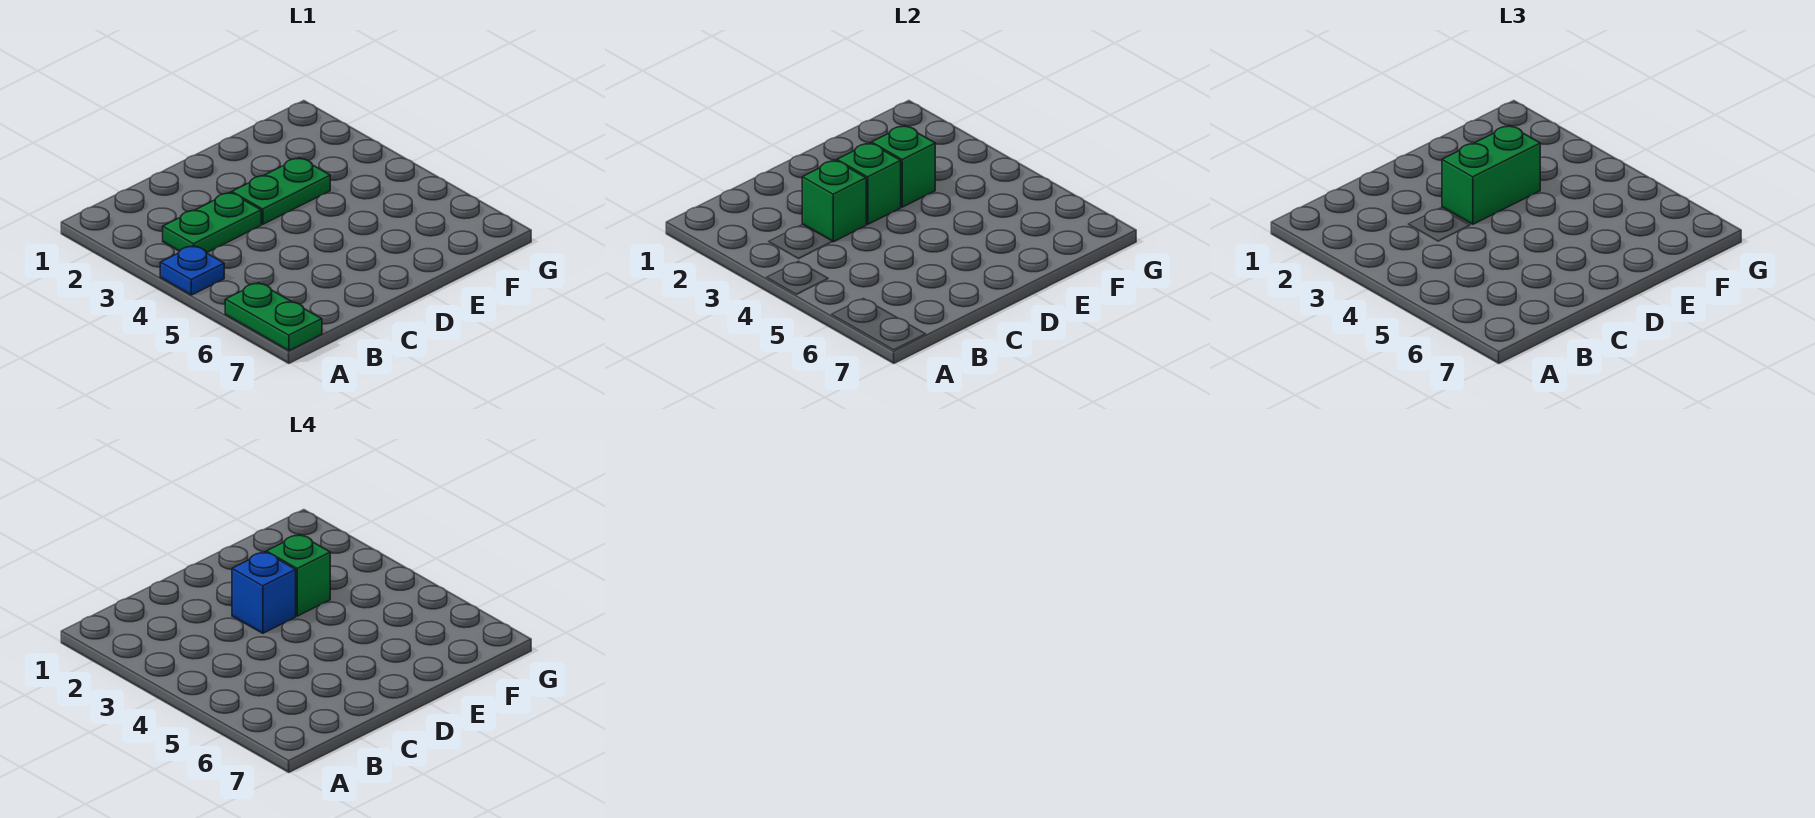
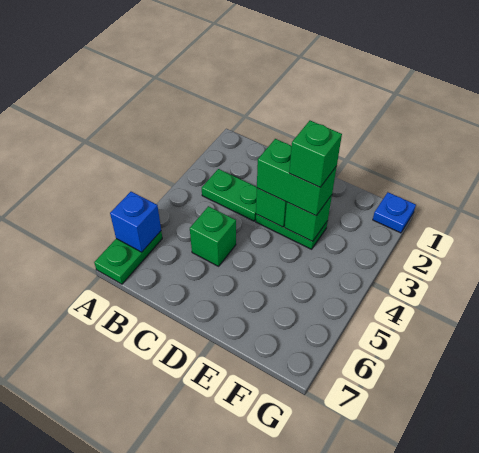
blue plate A4 level 1 -> blue plate G1 level 1
green brick C3 level 2 -> green brick C5 level 1
blue brick D3 level 4 -> blue brick A6 level 2

